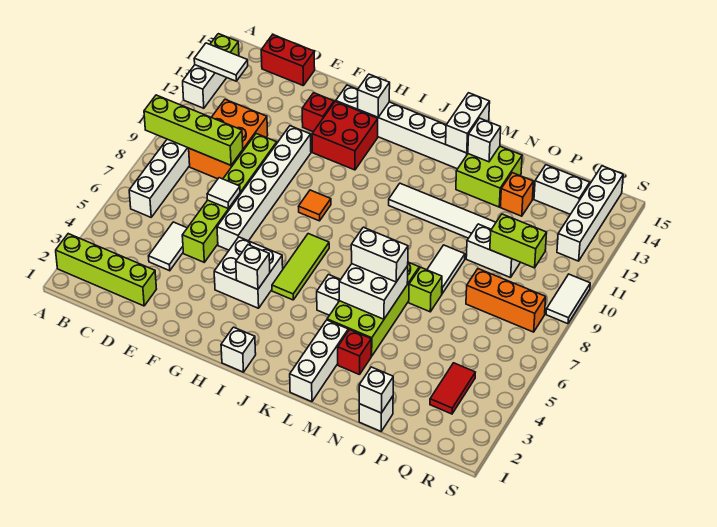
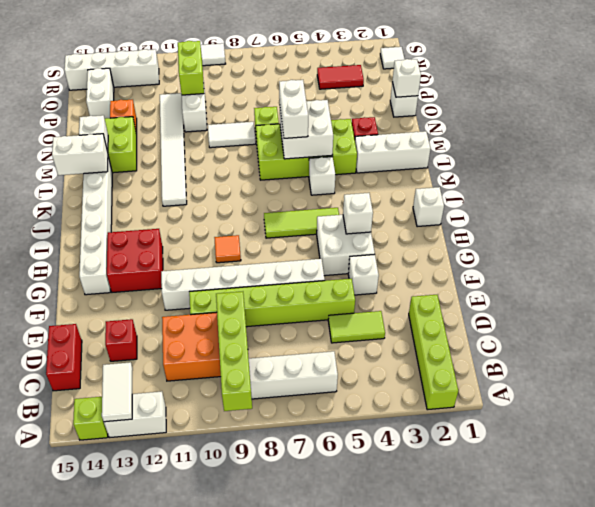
white tile D4:D5 level 1 -> lime tile D4:D5 level 1
white tile E7 level 2 -> white tile R1 level 1
red brick F13 level 1 -> red brick D13 level 1
white brick H14 level 2 -> white brick F4 level 1
orange brick P8:R8 level 1 -> none

